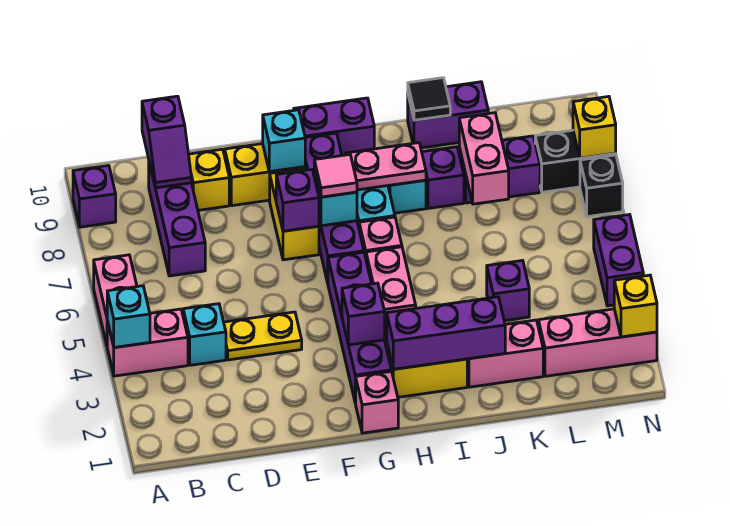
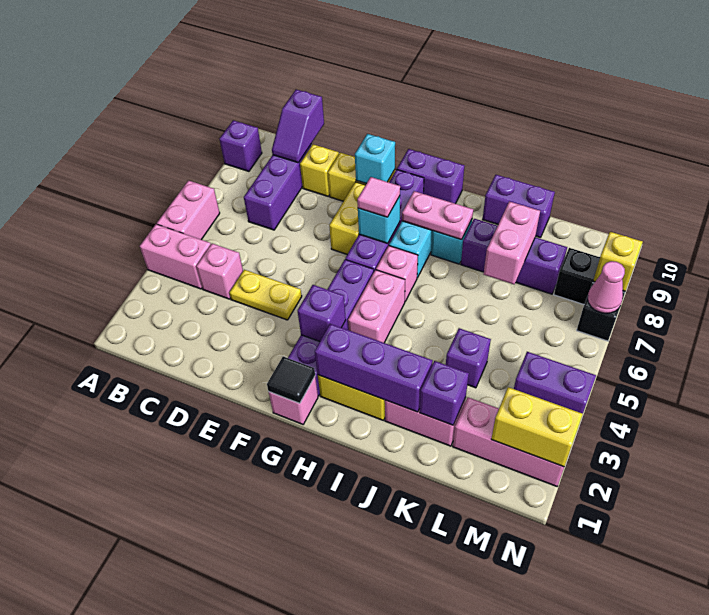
cyan brick A4 level 2 -> none
cyan brick C4 level 1 -> pink brick C4 level 1
purple brick F7 level 2 -> purple brick K2 level 2
black tile J10 level 2 -> black tile G1 level 2
yellow brick N2 level 2 -> yellow brick M2:N2 level 2
purple brick N4:N5 level 1 -> purple brick M4:N4 level 1
none -> pink cone N7 level 2

